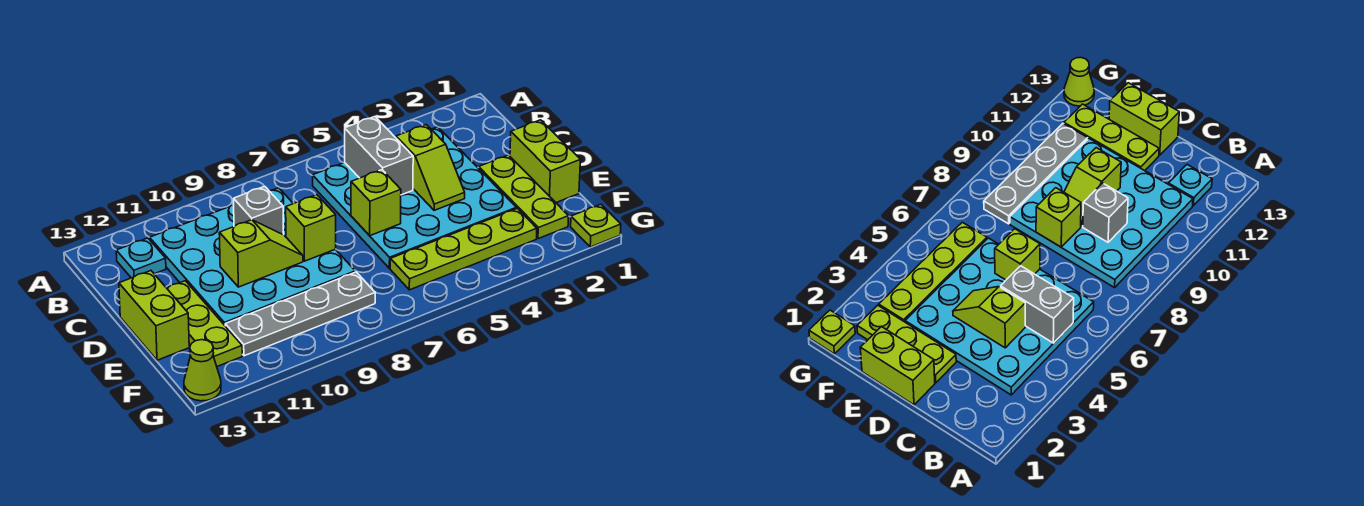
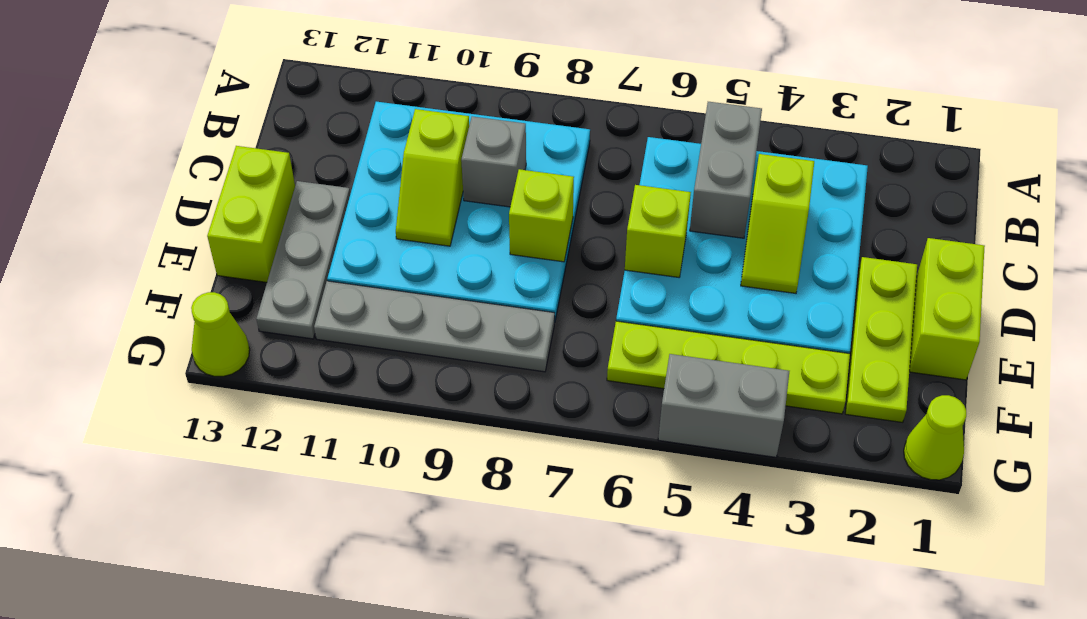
cyan plate B12 level 1 -> none
lime slope D9:D10 level 2 top 10 -> lime slope C10:D10 level 2 top C
lime plate D12:F12 level 1 -> grey plate D12:F12 level 1
lime plate G1 level 1 -> lime cone G1 level 1
none -> grey brick G4:G5 level 1

